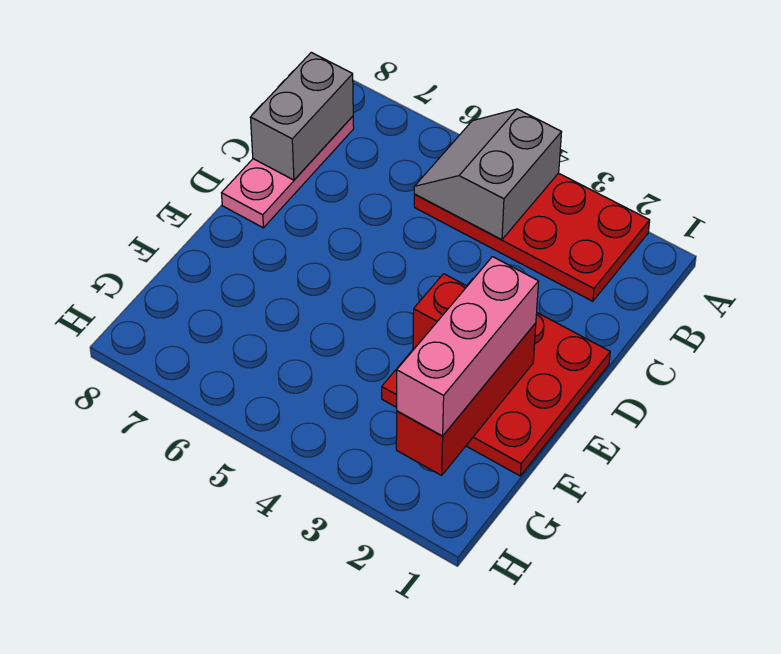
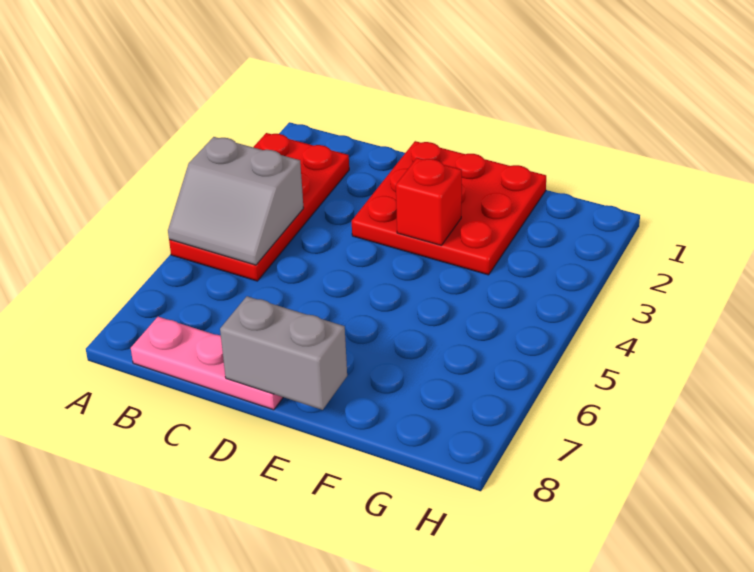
grey brick B8:C8 level 2 -> grey brick D8:E8 level 2
red brick E2:G2 level 2 -> none
pink brick E2:G2 level 3 -> none

